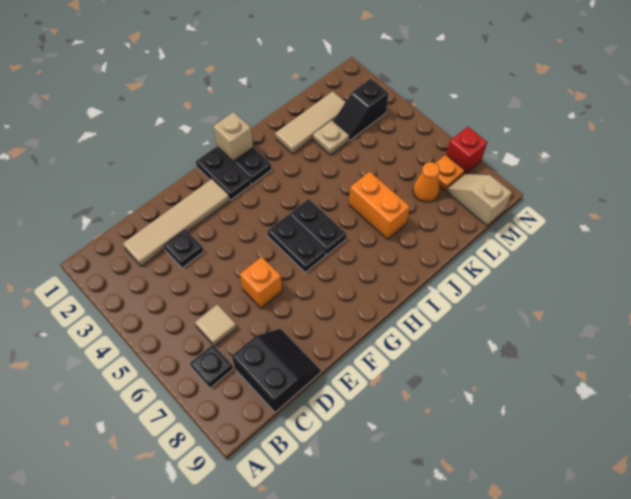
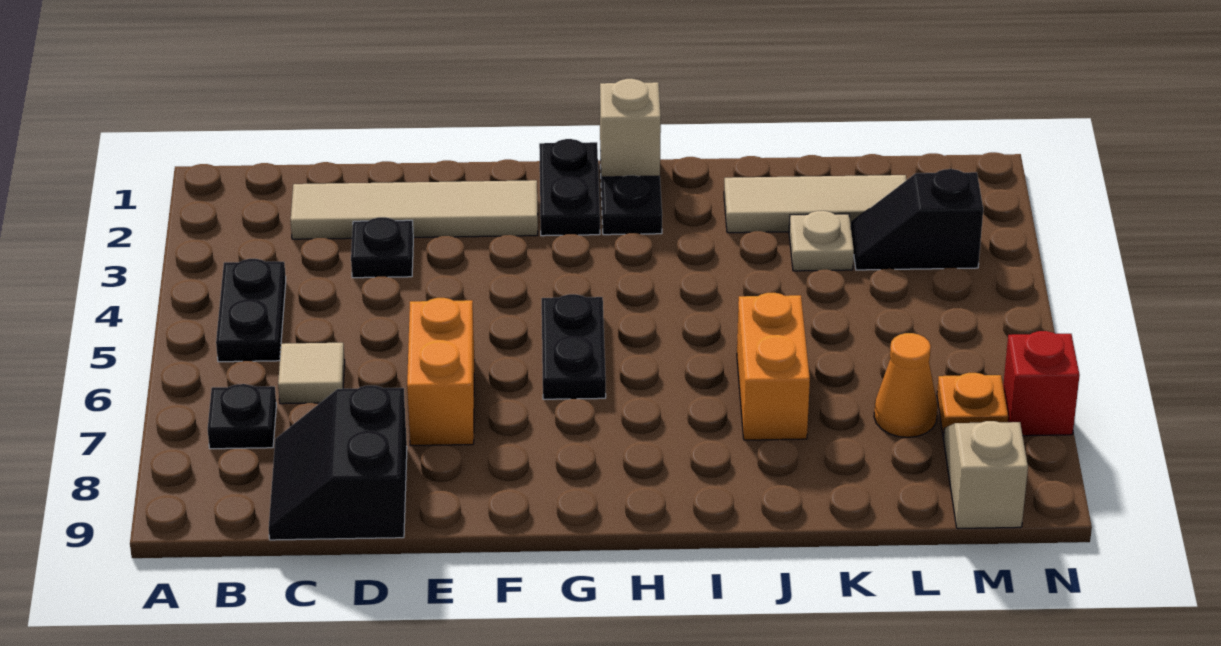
black slope C8:D9 level 1 top C -> black slope C8:D9 level 1 top D
orange brick E6 level 1 -> orange brick E6:E7 level 1
black plate H5:H6 level 1 -> black plate B4:B5 level 1

